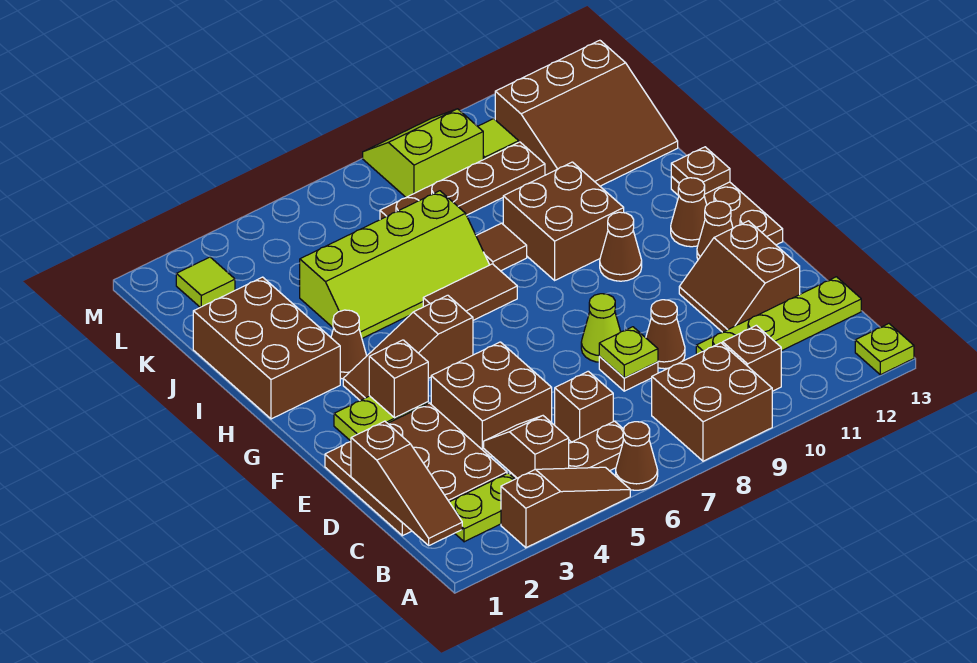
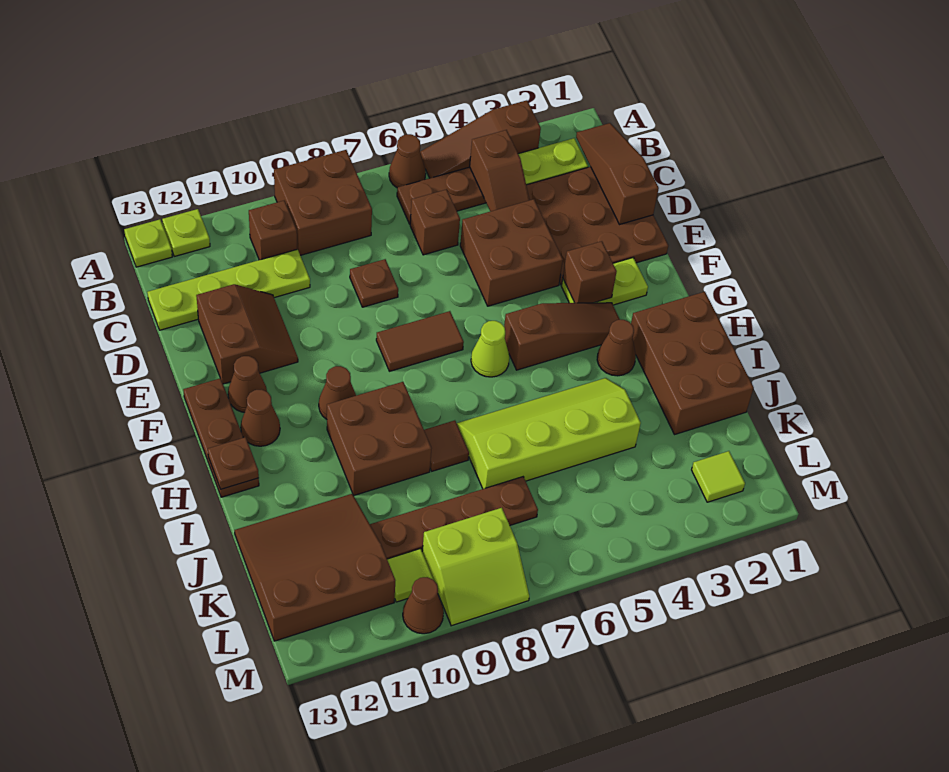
lime plate D8 level 2 -> lime plate A12 level 1
brown cone D9 level 1 -> brown cone M10 level 1
lime cone E8 level 1 -> lime cone G6 level 1
brown tile H6:H7 level 1 -> brown tile F7:F8 level 1

